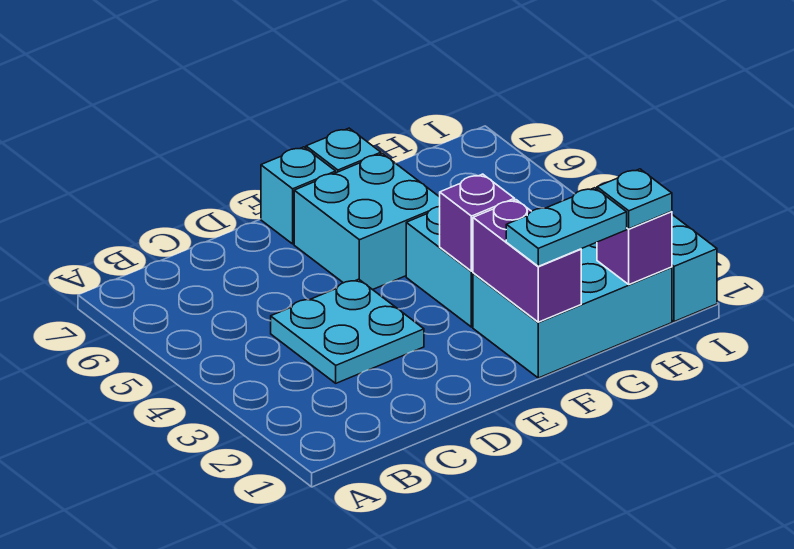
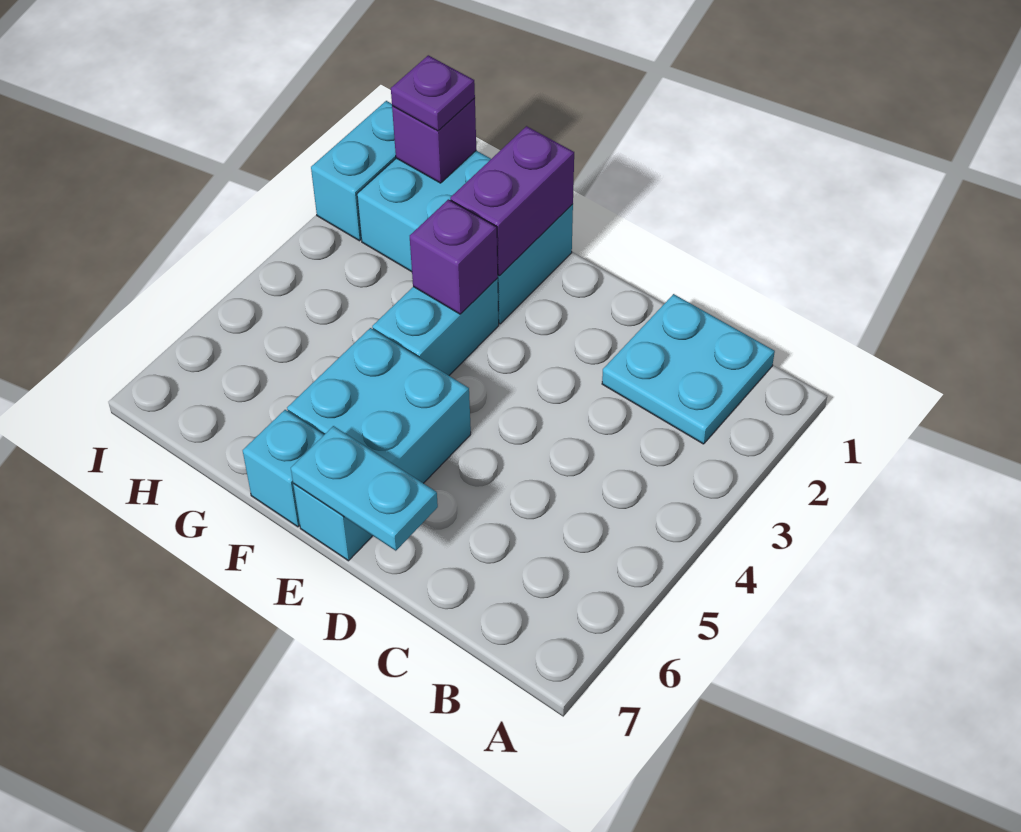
cyan plate C3:D4 level 1 -> cyan plate B1:C2 level 1
cyan plate F1:G1 level 3 -> cyan plate D7:E7 level 2
cyan plate H1 level 3 -> purple plate H1 level 3

